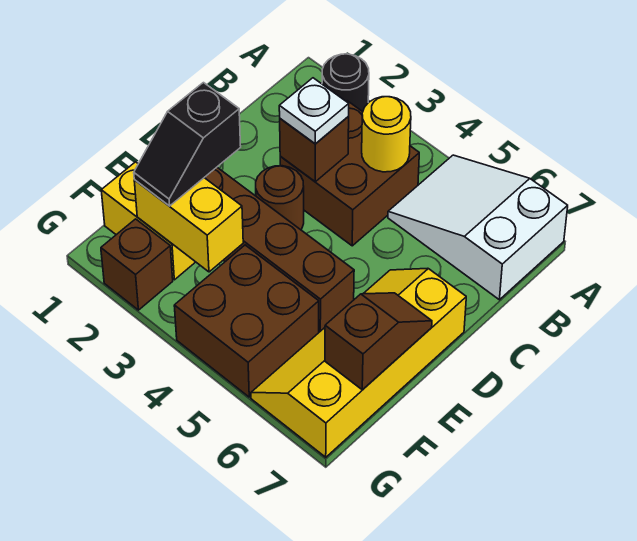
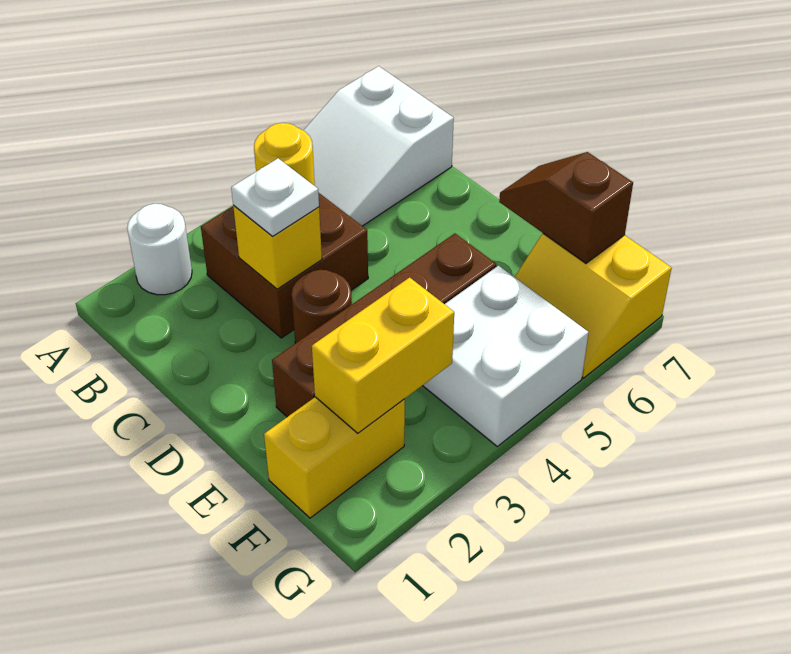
black round brick A2 level 1 -> white round brick A2 level 1
brown brick C3 level 2 -> yellow brick C3 level 2
yellow slope D6:G7 level 1 top 7 -> yellow slope F6:G7 level 1 top 7
black slope E2:F2 level 3 top E -> none
brown brick F4:G5 level 1 -> white brick F4:G5 level 1
brown brick G2 level 1 -> none

